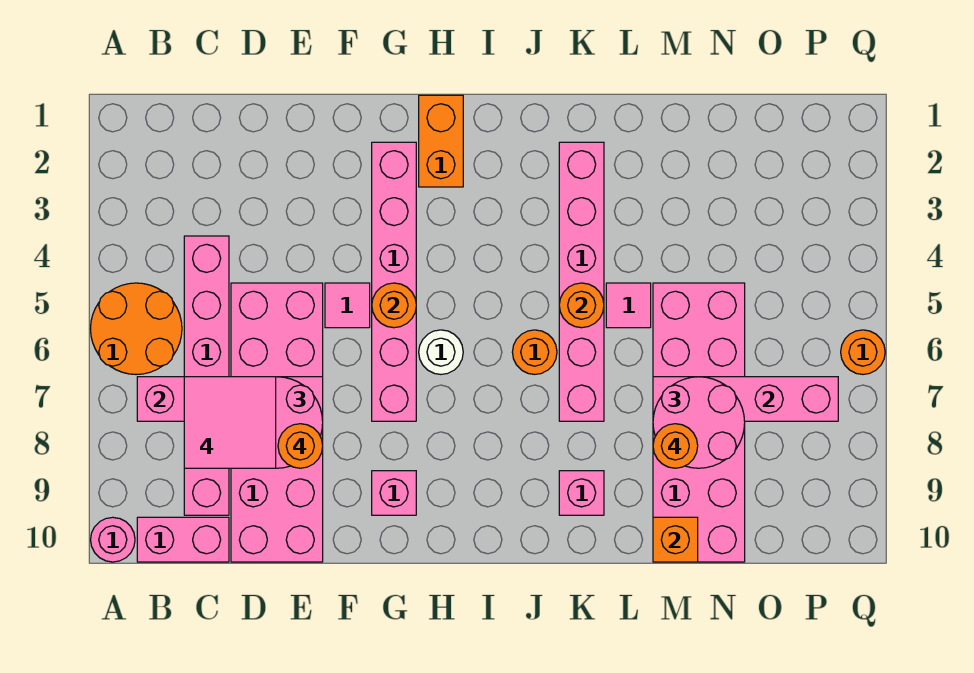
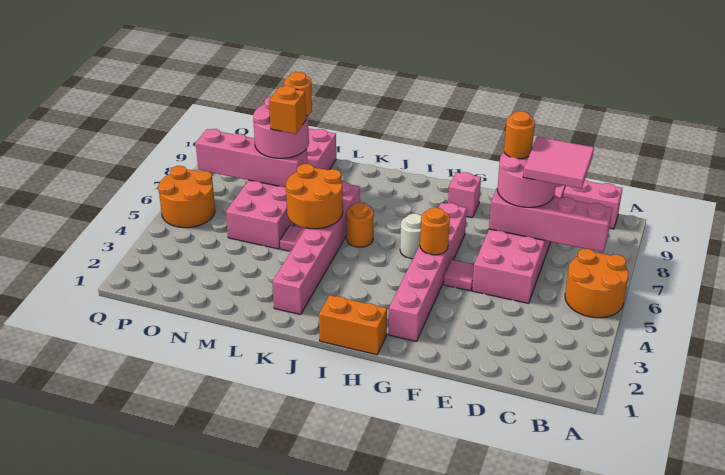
pink round brick A10 level 1 -> none
pink brick C4:C9 level 1 -> none
orange brick H1:H2 level 1 -> orange brick H1:I1 level 1
orange round brick K5 level 2 -> orange round brick K5:L6 level 2
pink brick K9 level 1 -> none
orange brick M10 level 2 -> orange brick M7 level 4
orange round brick Q6 level 1 -> orange round brick P5:Q6 level 1

